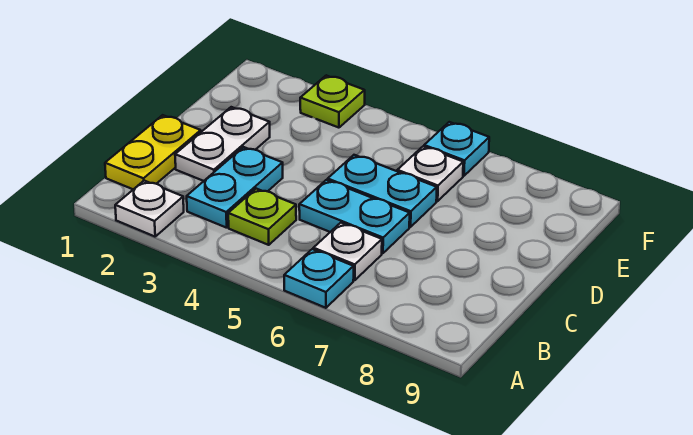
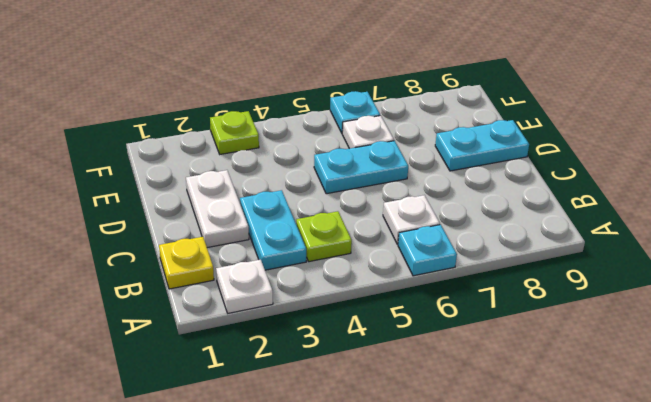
yellow plate B1:C1 level 1 -> yellow plate B1 level 1
cyan plate C5:C6 level 1 -> cyan plate D8:D9 level 1

